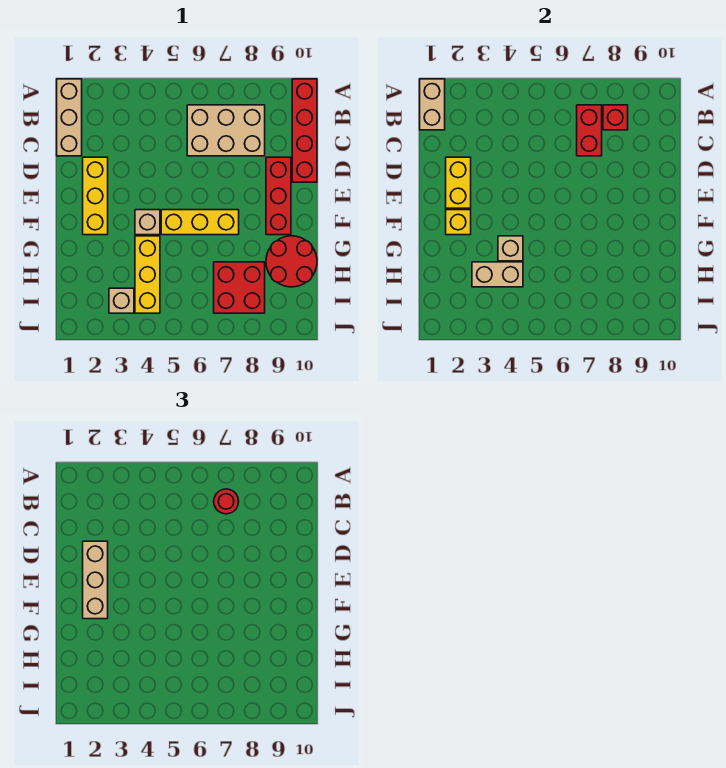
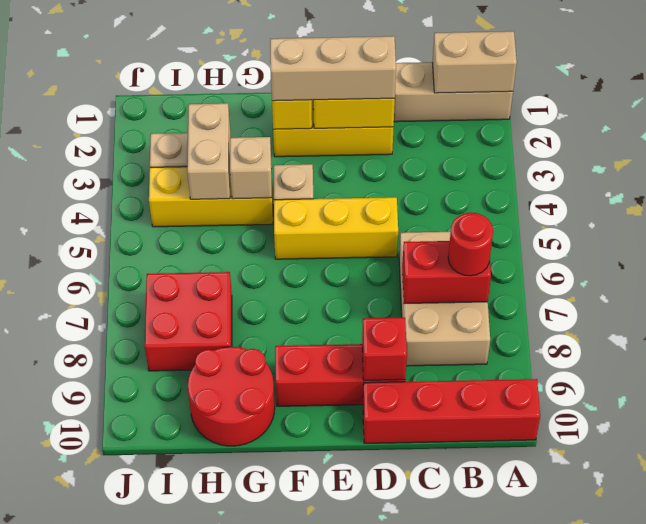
red brick B8 level 2 -> red brick D9 level 2
yellow brick F5:F7 level 1 -> yellow brick D5:F5 level 1

